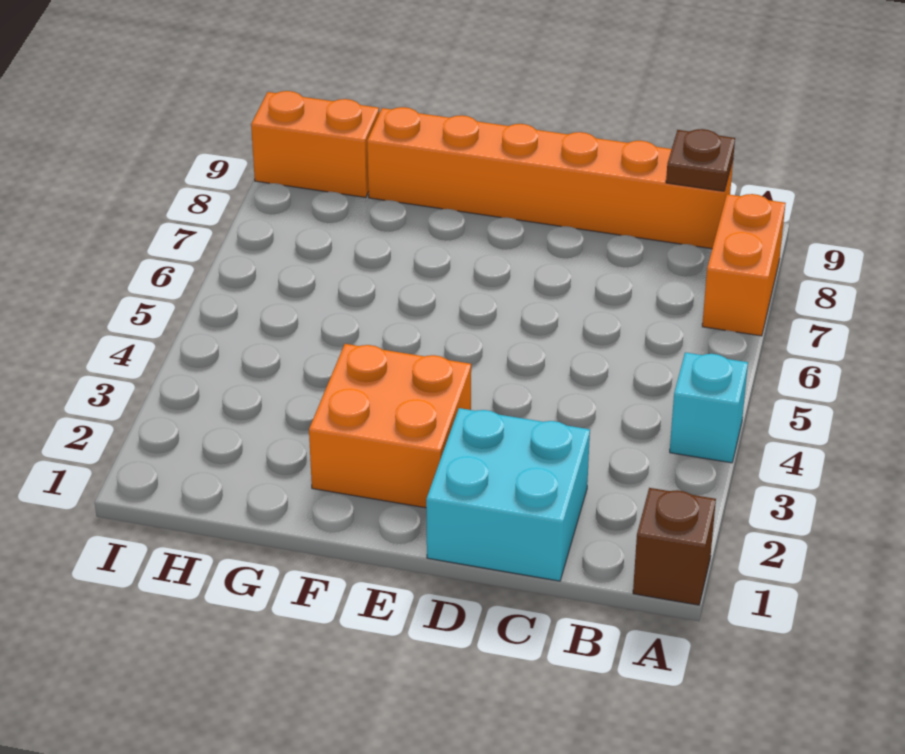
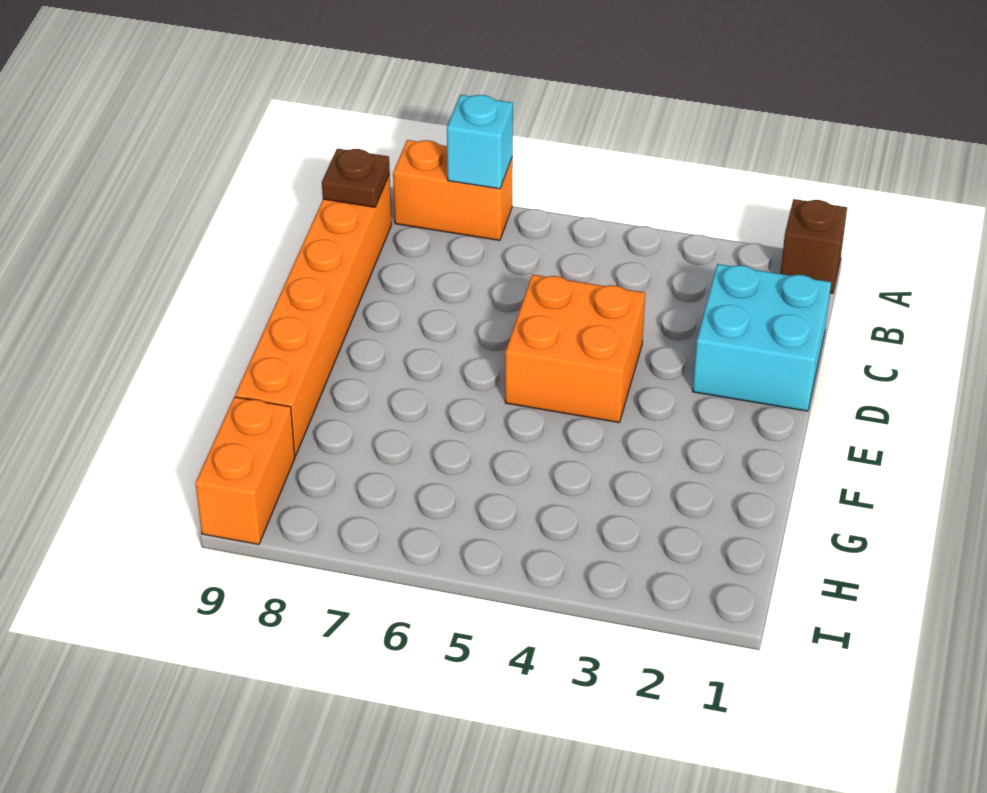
cyan brick A4 level 1 -> cyan brick A7 level 2
orange brick E2:F3 level 1 -> orange brick D4:E5 level 1

